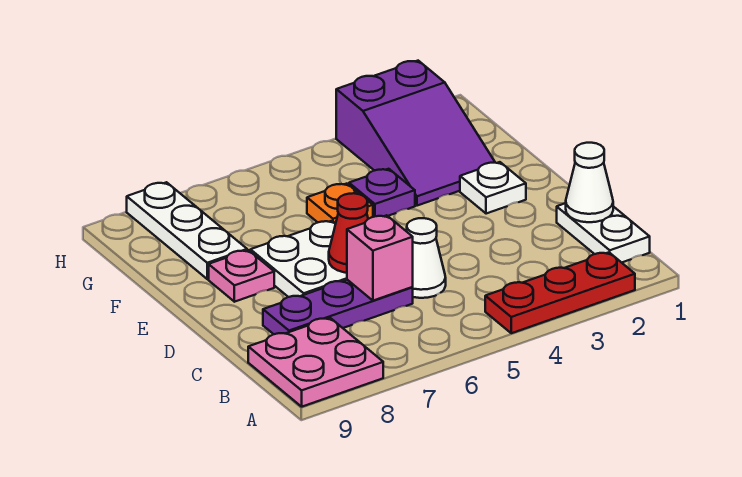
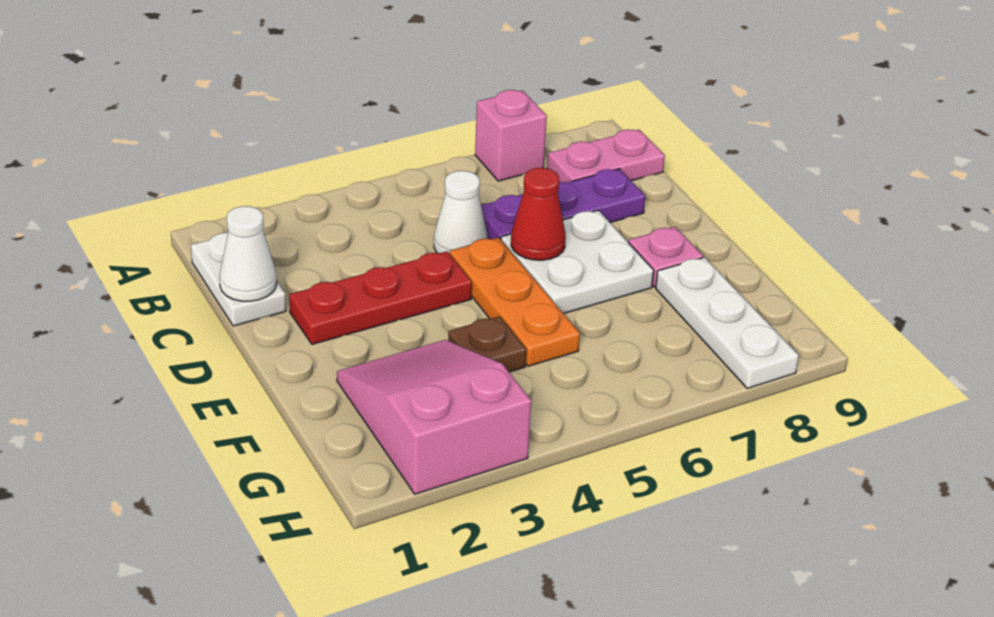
red plate A2:A4 level 1 -> red plate D2:D4 level 1
pink plate A8:B9 level 1 -> pink plate B8:B9 level 1
pink brick C6 level 2 -> pink brick A7 level 1
white plate E2 level 1 -> none
purple slope F2:H3 level 1 top H -> pink slope F2:H3 level 1 top H
purple plate F4 level 1 -> brown plate F4 level 1
orange plate F5 level 1 -> orange plate D5:F5 level 1

